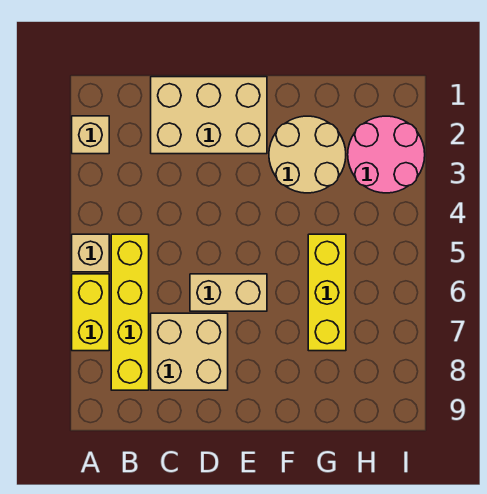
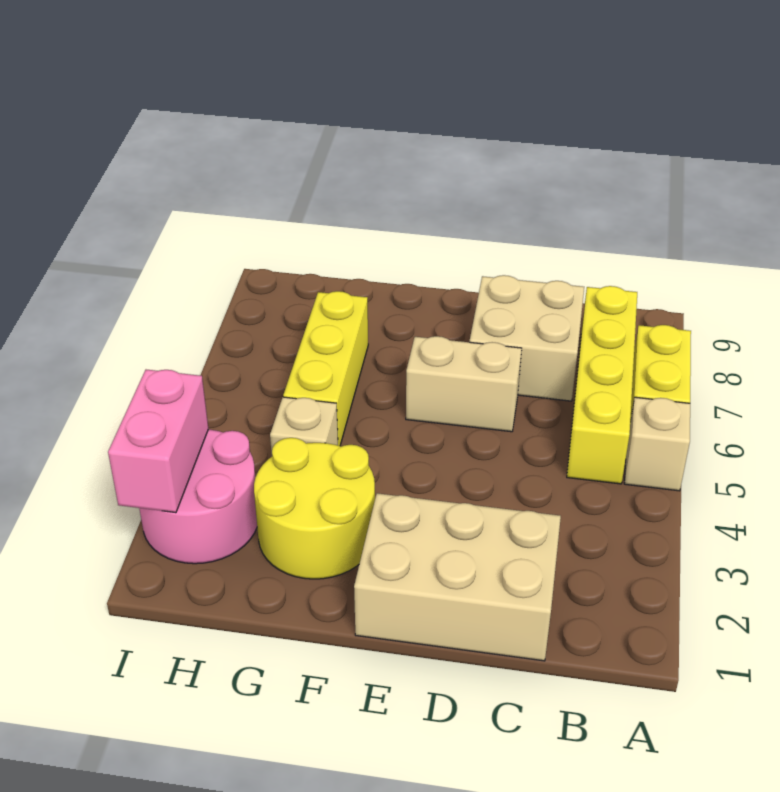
tan brick A2 level 1 -> tan brick G4 level 1
tan round brick F2:G3 level 1 -> yellow round brick F2:G3 level 1
none -> pink brick I2:I3 level 2

